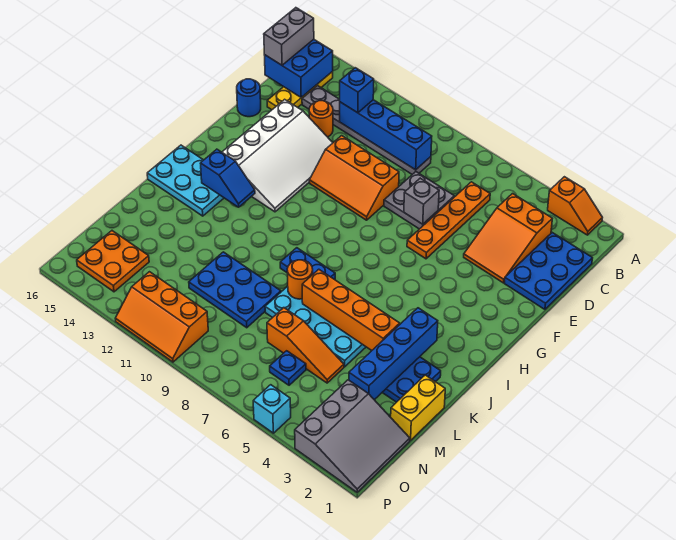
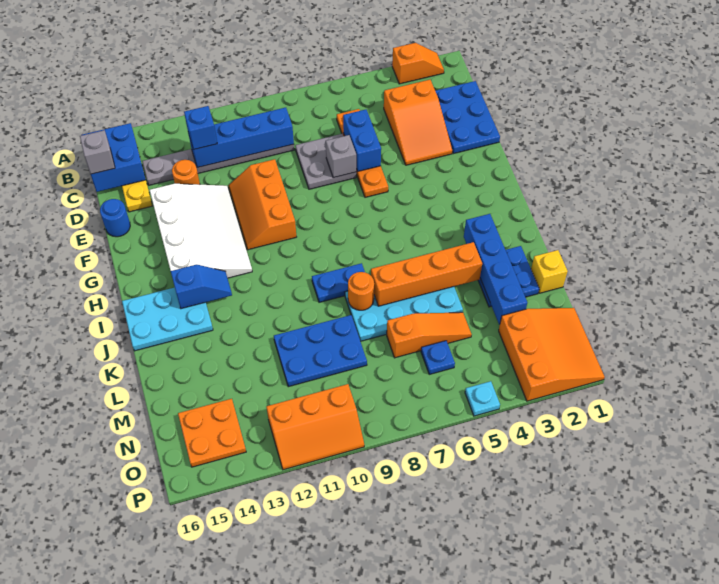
grey brick B16:C16 level 3 -> grey brick C16 level 3
none -> blue brick D6:E6 level 2
orange slope E9:F11 level 1 top E -> orange slope E10:G11 level 1 top 10
yellow brick L1:M1 level 1 -> yellow brick L1 level 1
grey slope N1:P3 level 1 top 3 -> orange slope N1:P3 level 1 top 3
cyan brick P5 level 1 -> cyan plate P5 level 1

